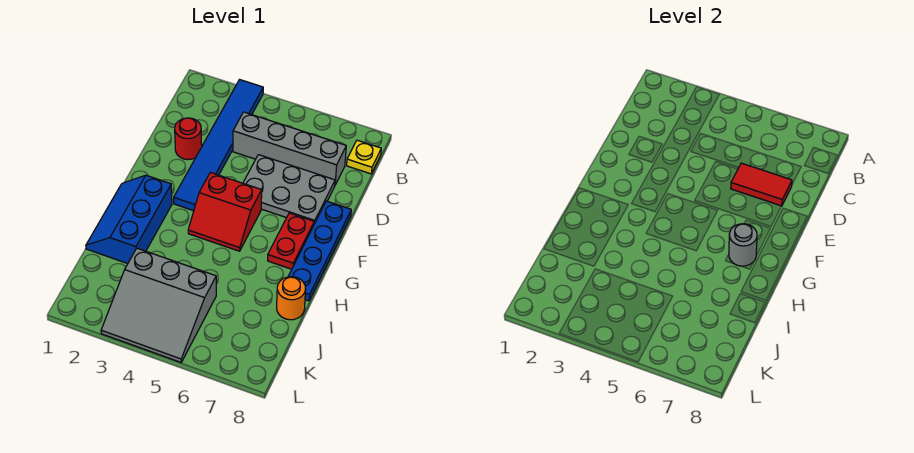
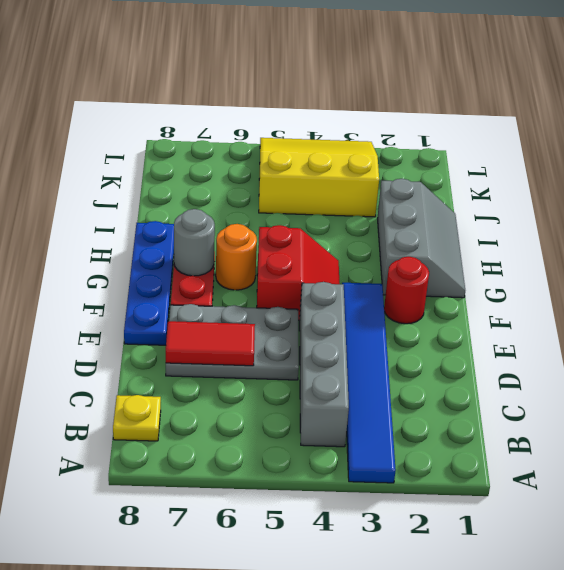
grey brick C4:C7 level 1 -> grey brick B4:E4 level 1
red round brick D2 level 1 -> red round brick F2 level 1
red slope F4:G5 level 1 top F -> red slope F4:G5 level 1 top 5
blue slope G1:I2 level 1 top 2 -> grey slope G1:I2 level 1 top 2
orange round brick I8 level 1 -> orange round brick G6 level 1
grey slope J3:L5 level 1 top J -> yellow slope J3:L5 level 1 top J

